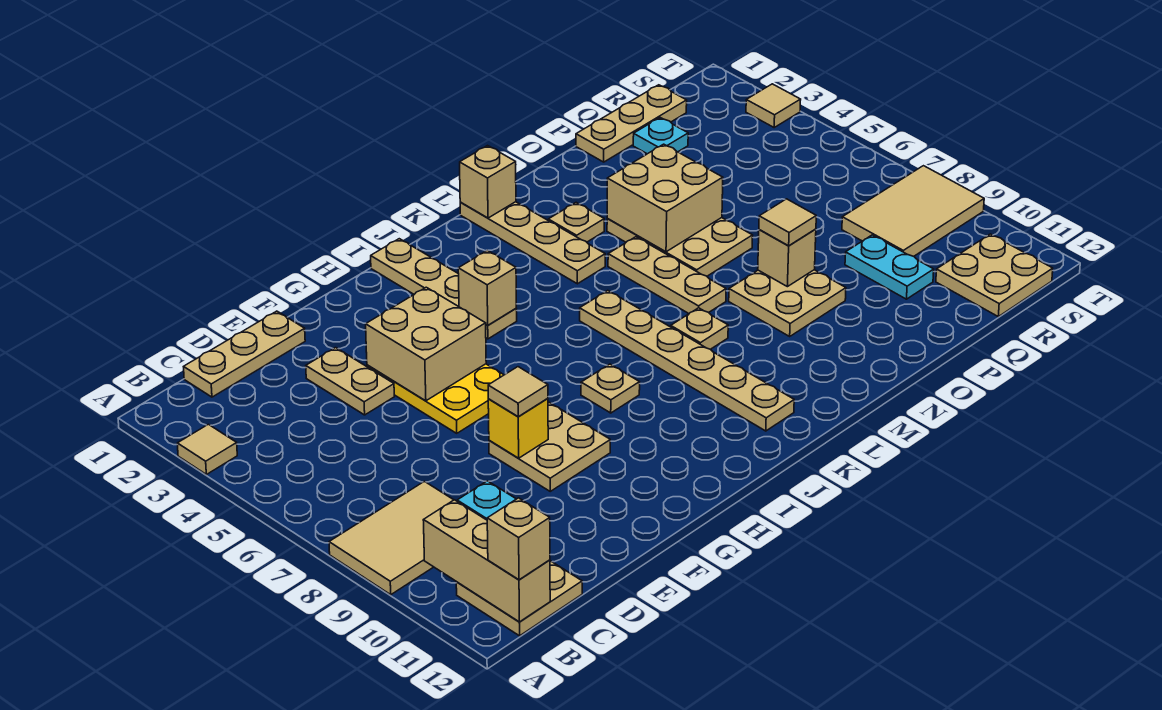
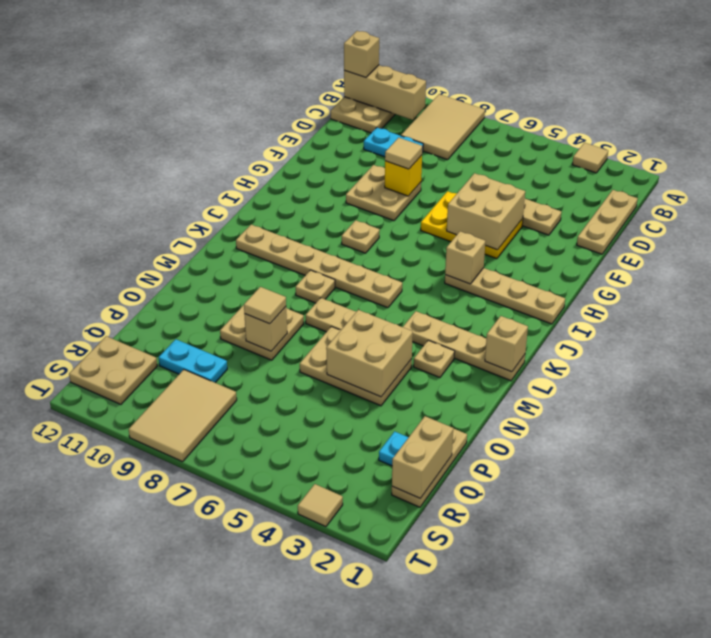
none -> tan brick Q1:R1 level 2

